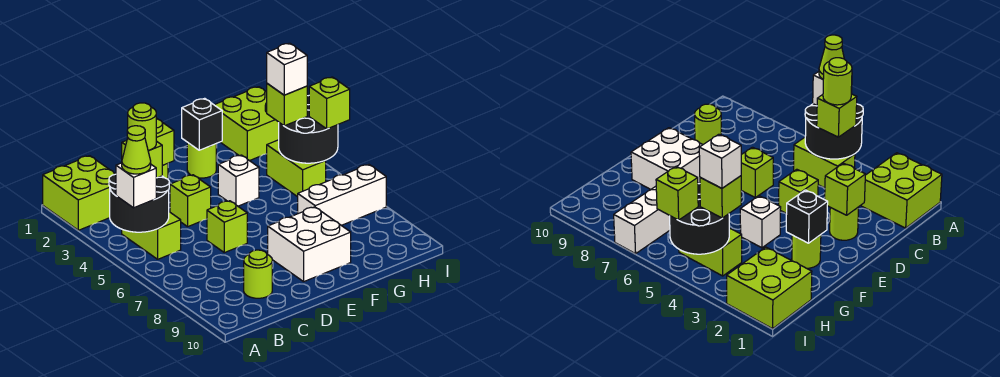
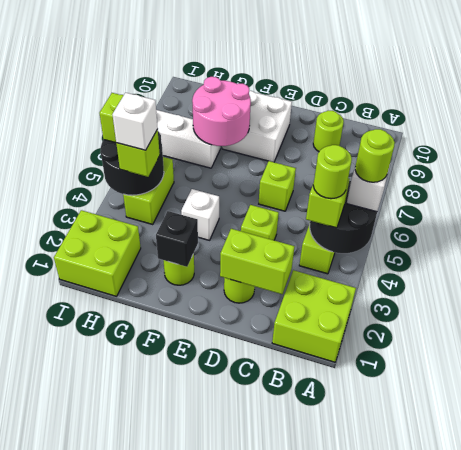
lime cone A5 level 4 -> lime round brick A5 level 4
lime brick D2 level 2 -> lime brick C2:D2 level 2
none -> pink round brick F7:G8 level 2

